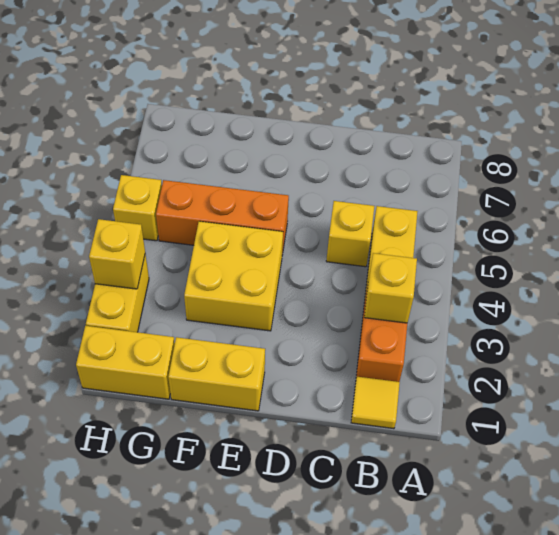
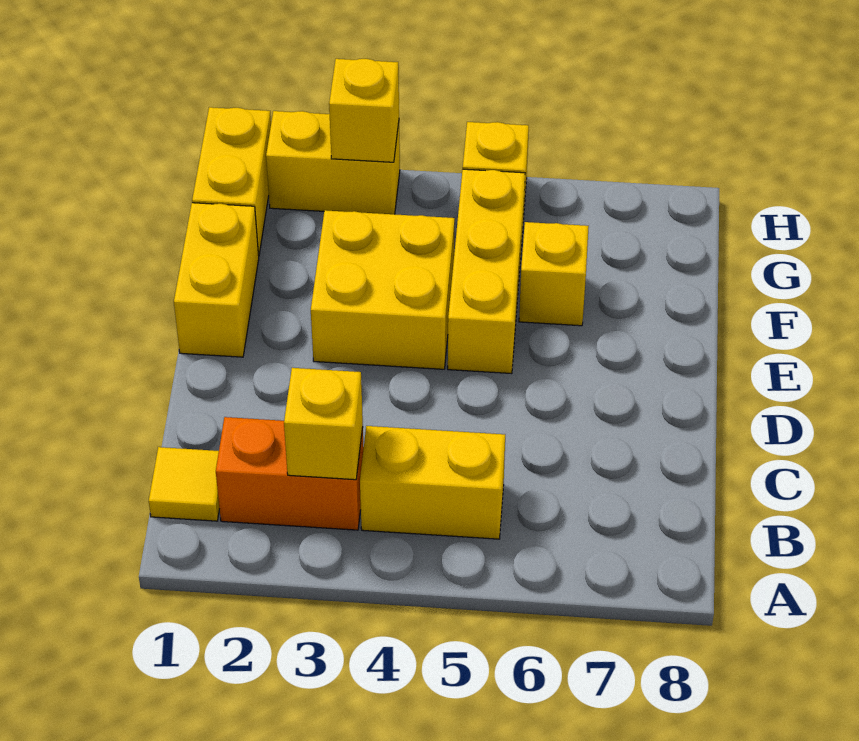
yellow brick C5 level 1 -> yellow brick F6 level 1
orange brick E5:G5 level 1 -> yellow brick E5:G5 level 1

